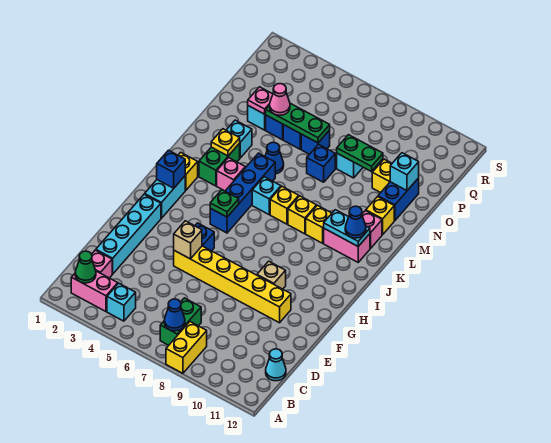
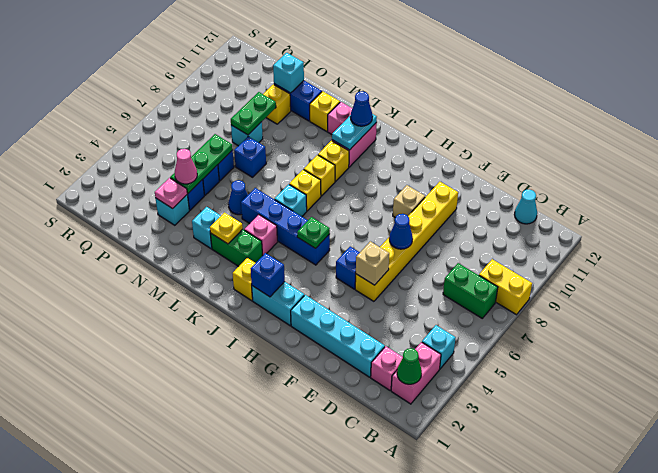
blue cone B7 level 2 -> blue cone F7 level 2

